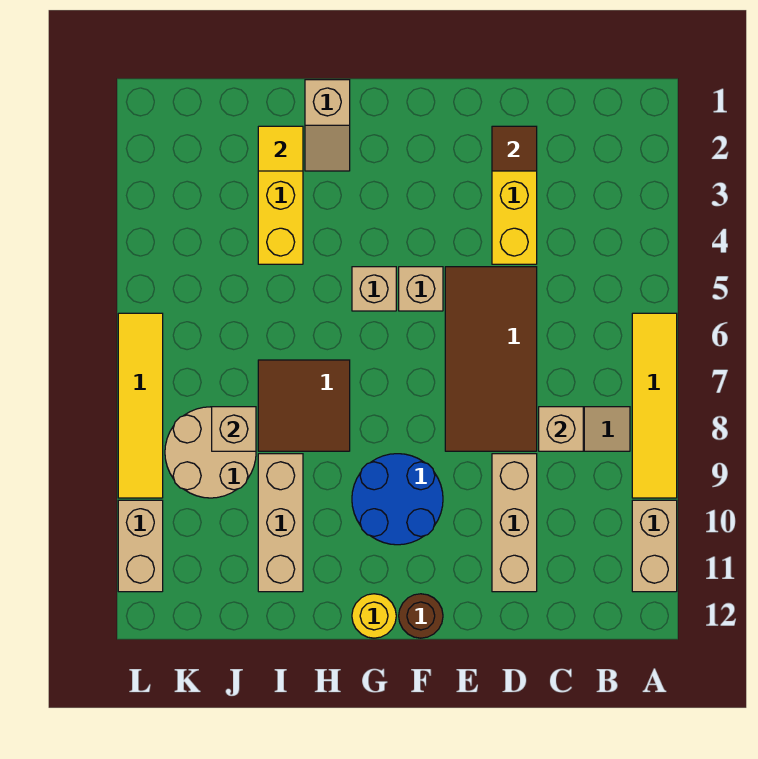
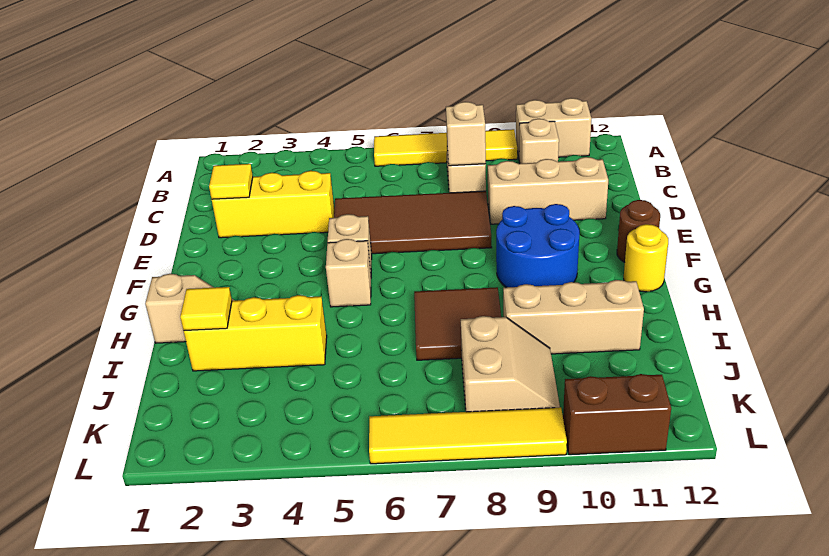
brown tile D2 level 2 -> yellow tile D2 level 2
tan round brick J8:K9 level 1 -> tan slope J8:K9 level 1 top 8
tan brick J8 level 2 -> tan brick B10 level 1
tan brick L10:L11 level 1 -> brown brick L10:L11 level 1

